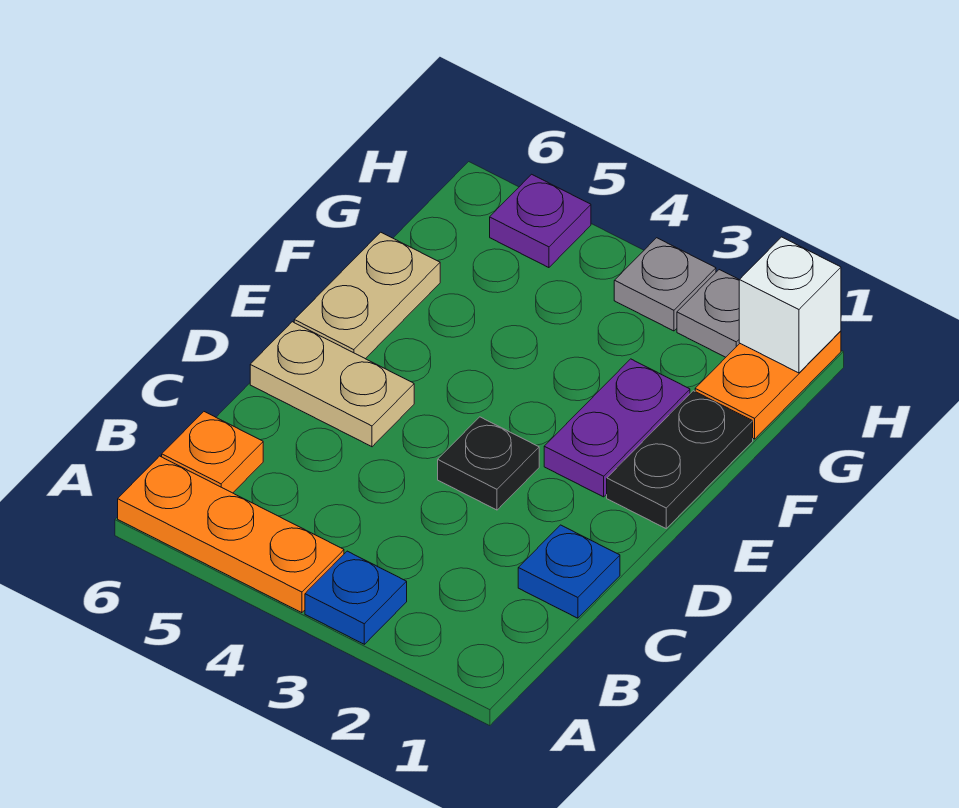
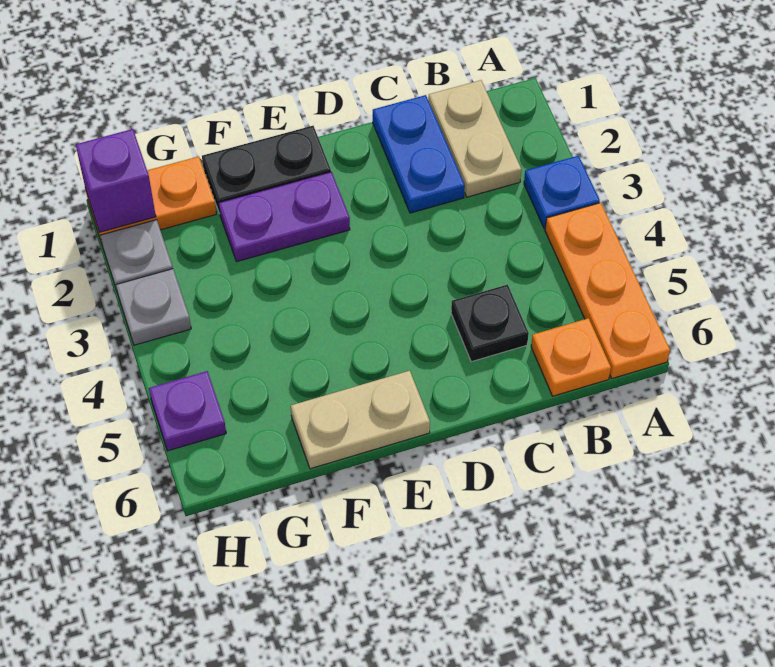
blue plate C1 level 1 -> blue plate C1:C2 level 1
black plate D3 level 1 -> black plate C5 level 1
tan plate D5:D6 level 1 -> tan plate B1:B2 level 1
white brick H1 level 2 -> purple brick H1 level 2

